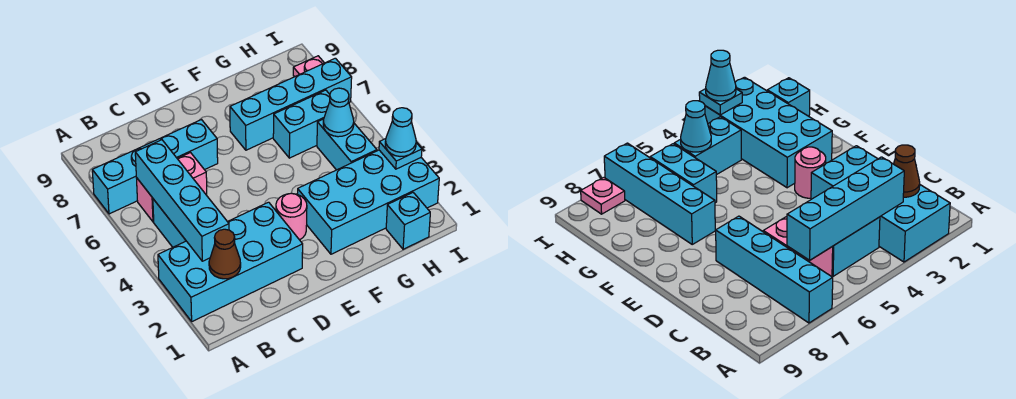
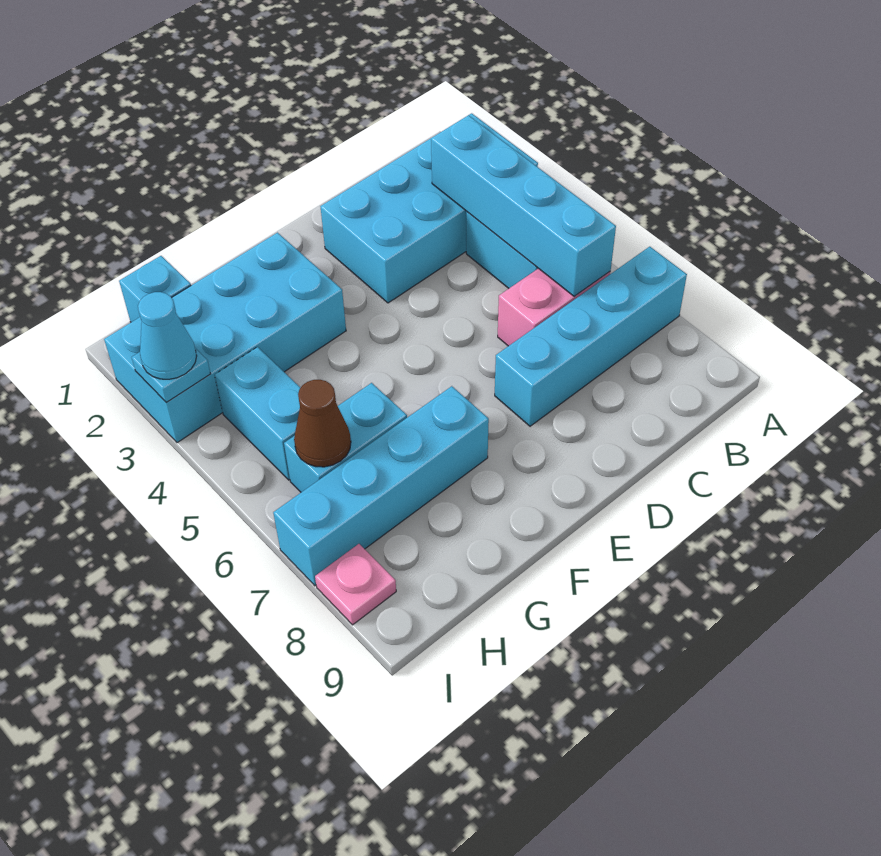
brown cone B2 level 2 -> brown cone H6 level 2
pink round brick E3 level 1 -> none
cyan cone H5 level 2 -> none

